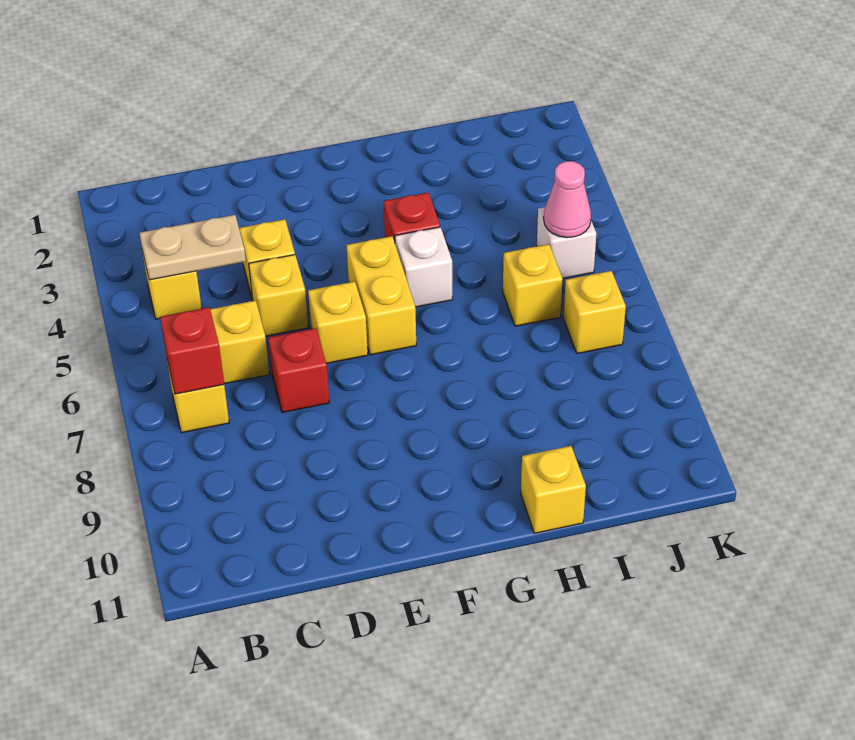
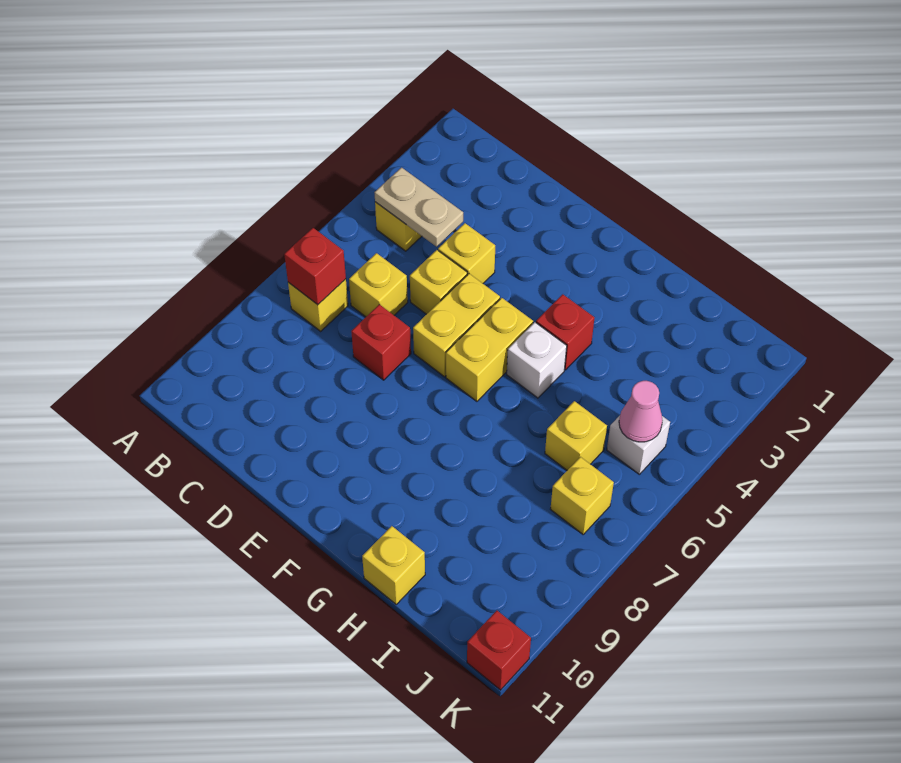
yellow brick E6 level 1 -> yellow brick E5:E6 level 1
none -> red brick K11 level 1

